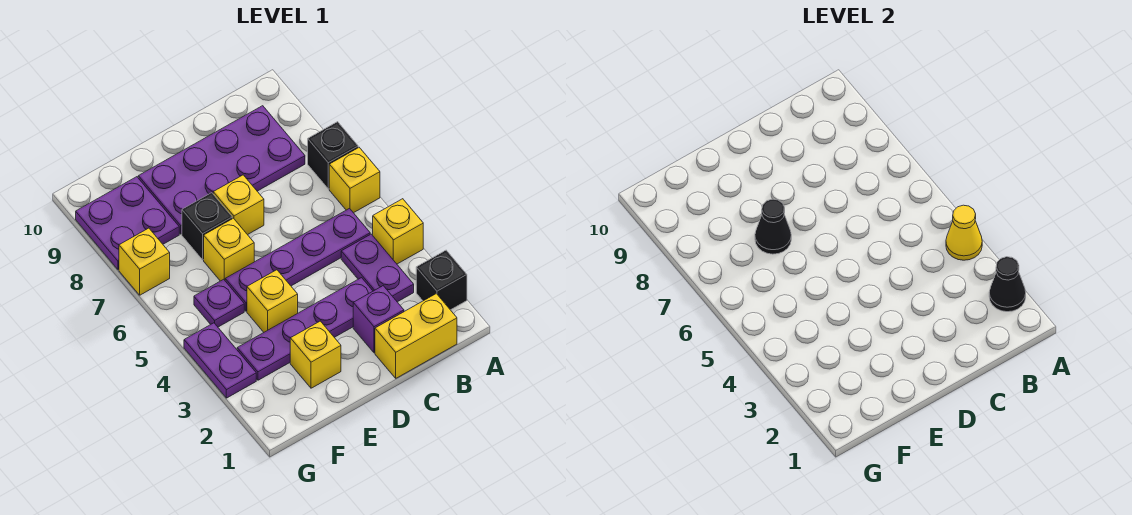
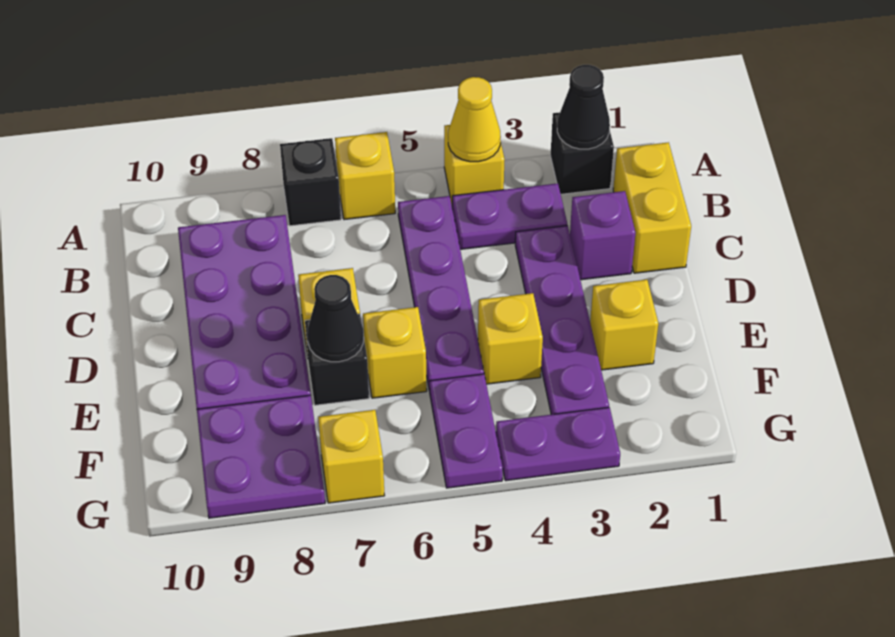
purple plate F5 level 1 -> purple plate F5:G5 level 1

